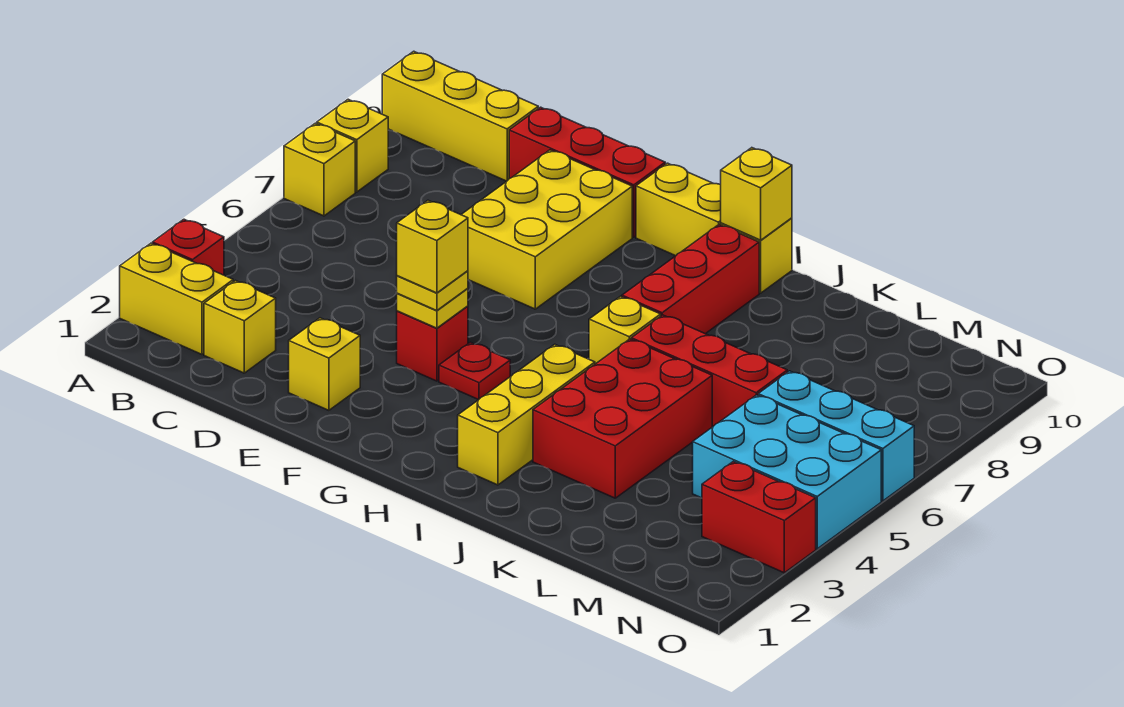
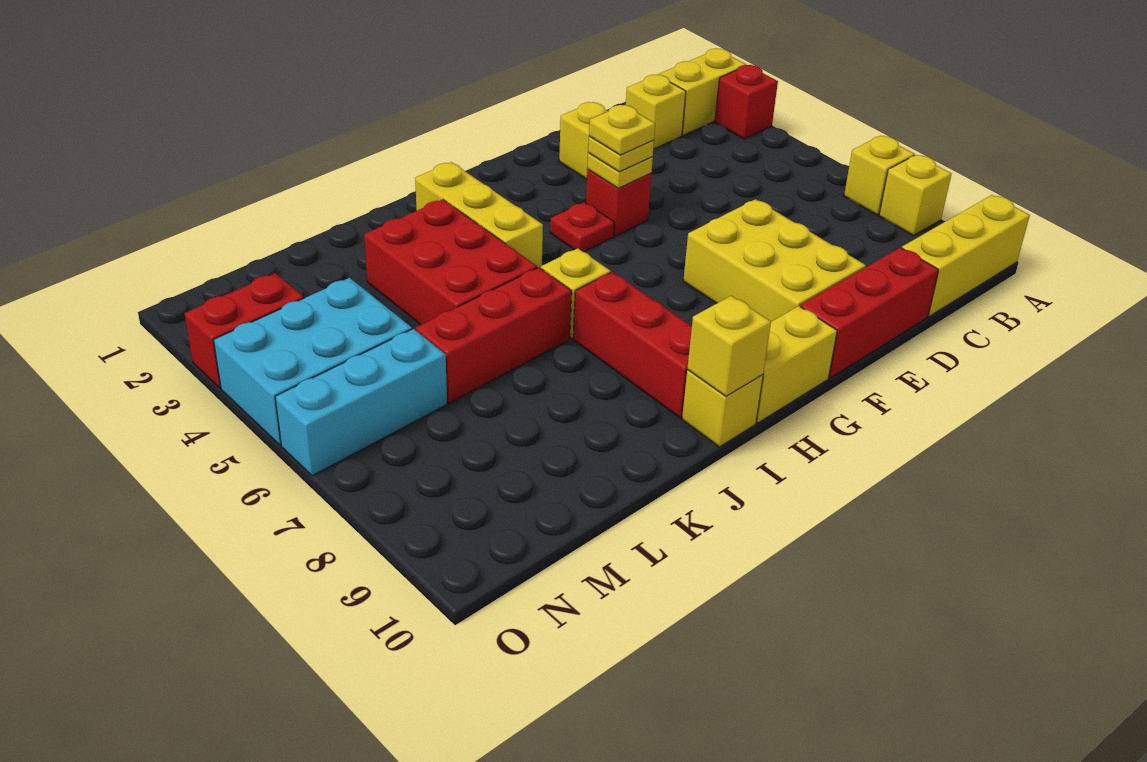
yellow brick F4 level 4 -> yellow plate F4 level 4

